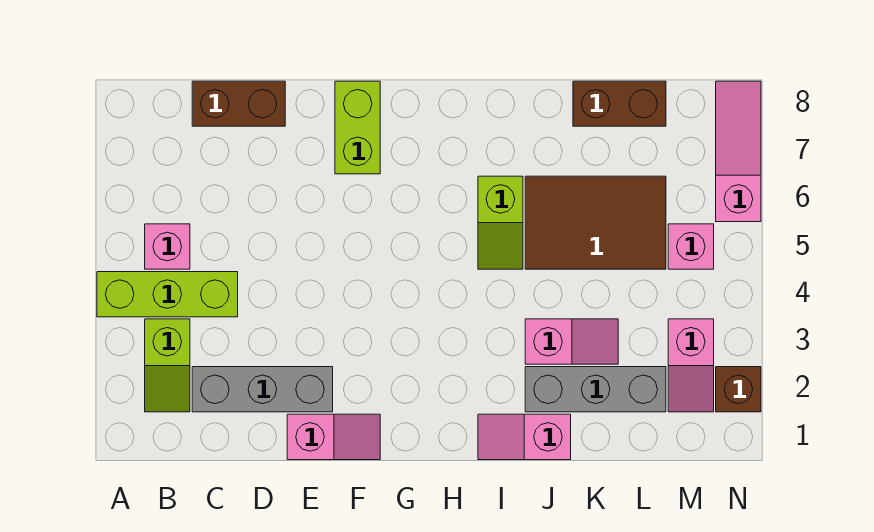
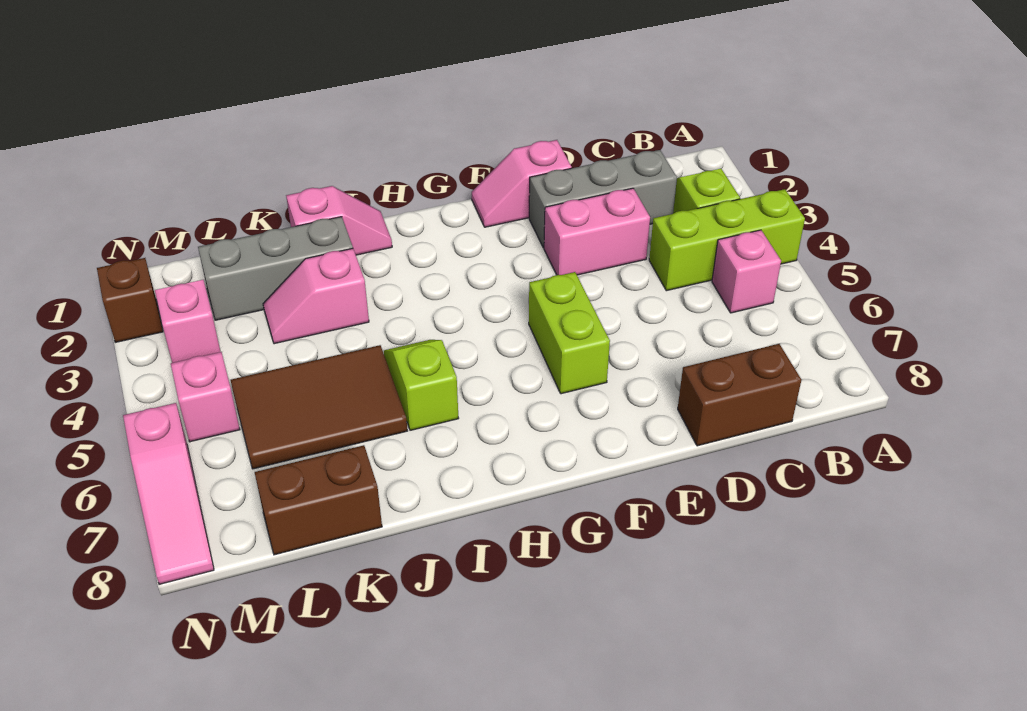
none -> pink brick D3:E3 level 1
lime brick F7:F8 level 1 -> lime brick F5:F6 level 1

